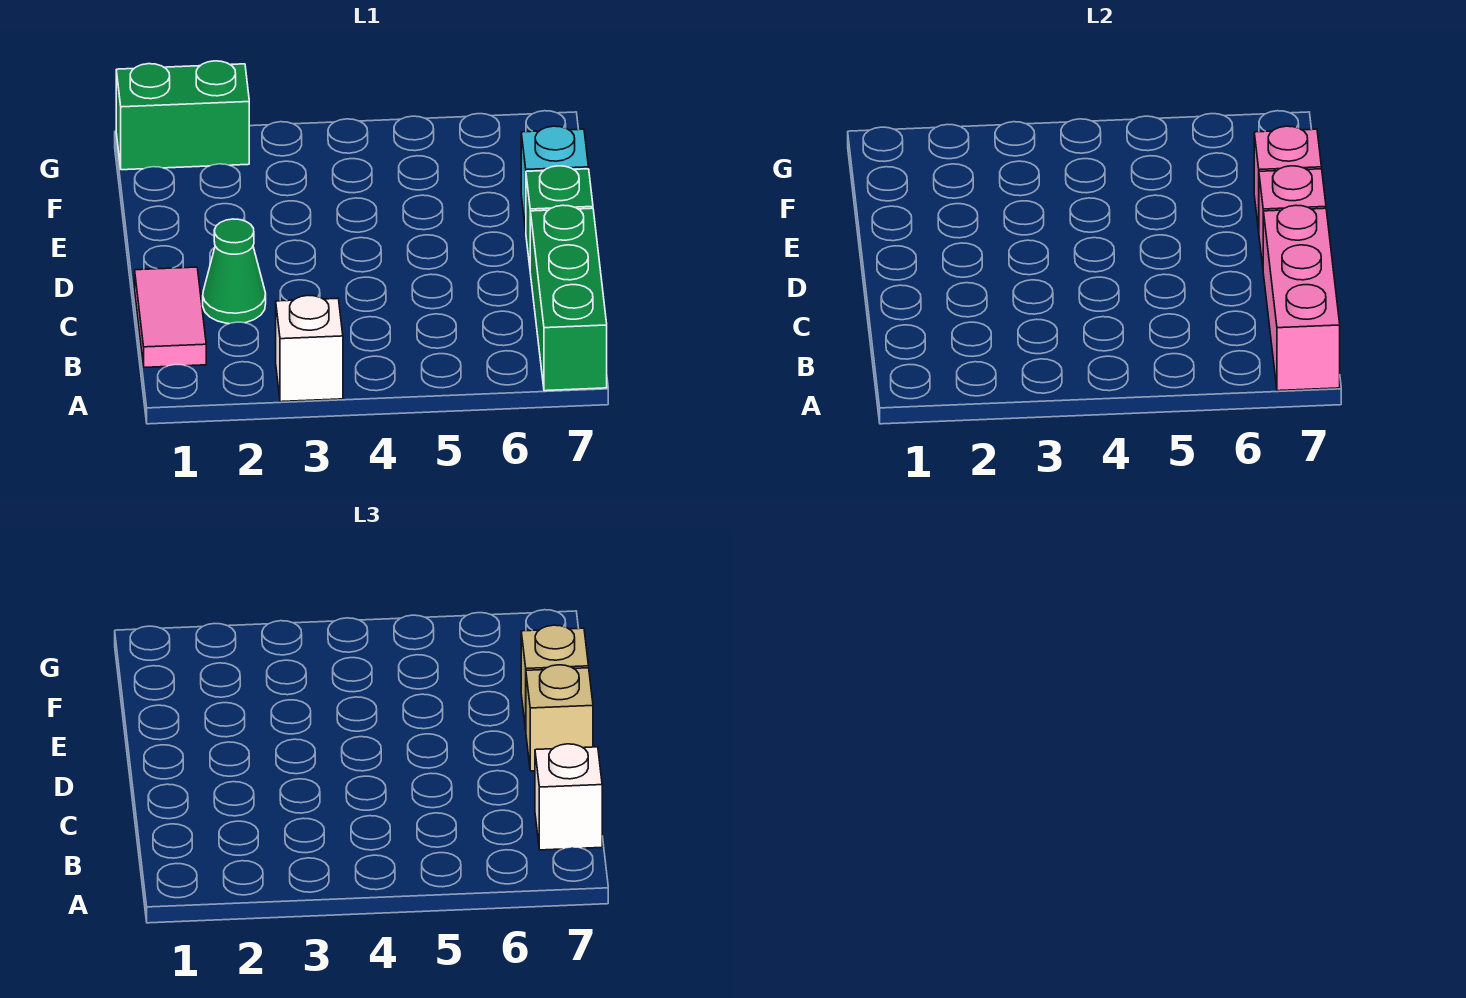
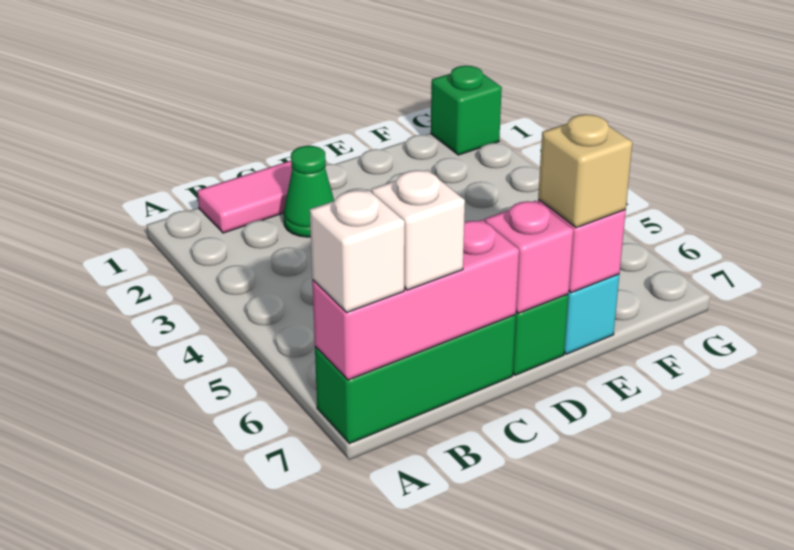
white brick A3 level 1 -> white brick A7 level 3
tan brick D7 level 3 -> none
green brick G1:G2 level 1 -> green brick G1 level 1

